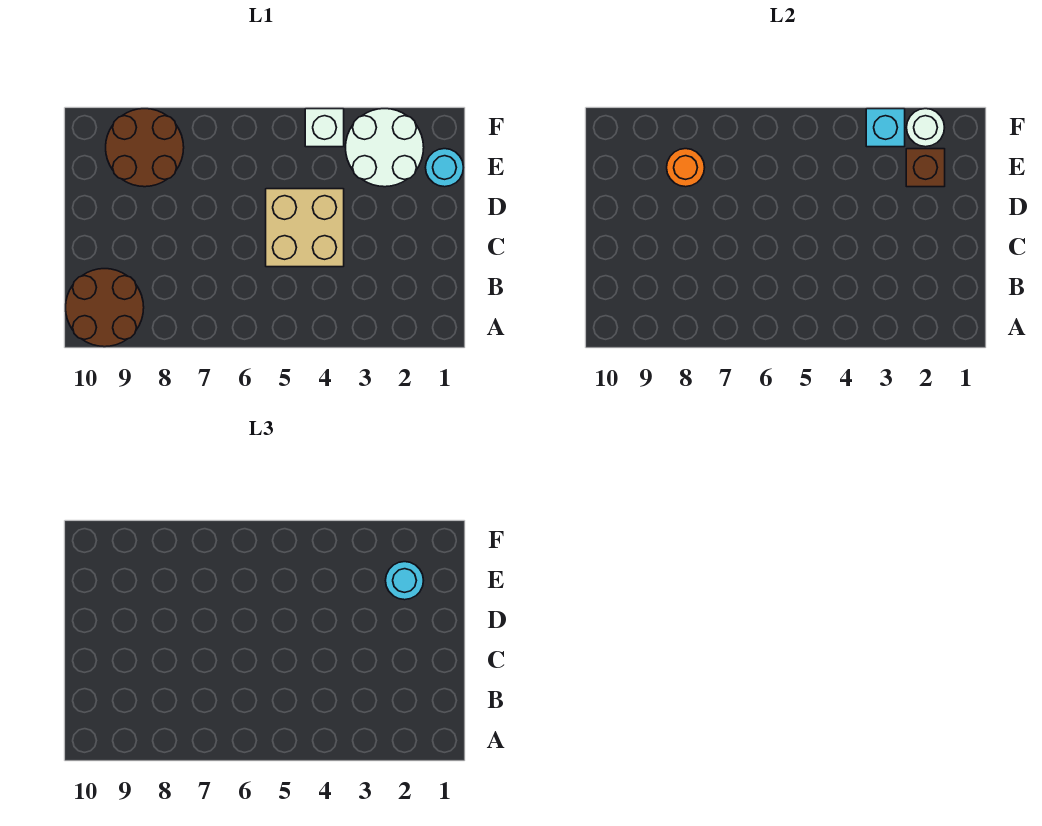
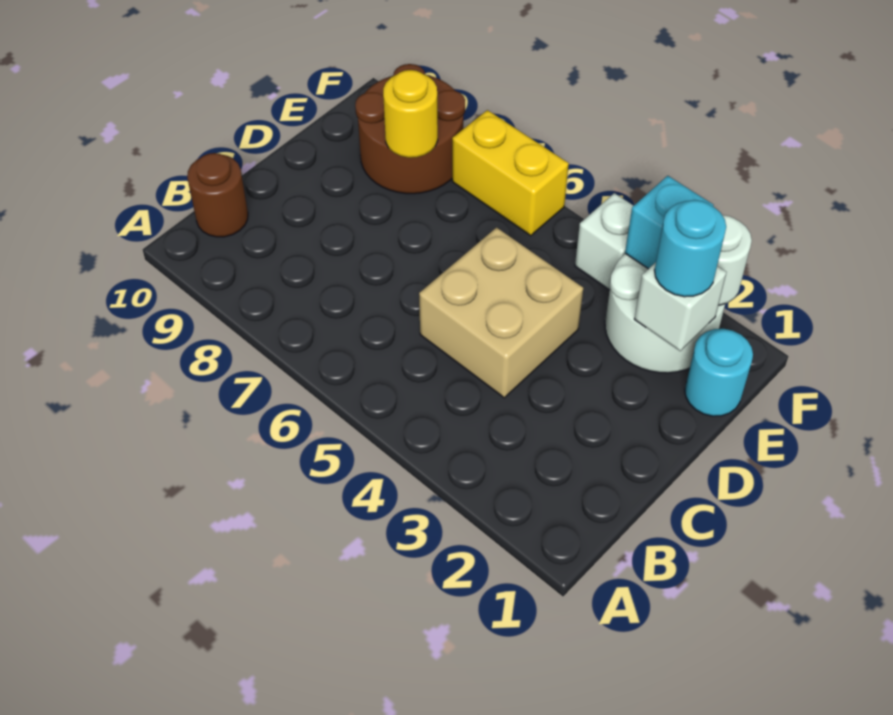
brown round brick A9:B10 level 1 -> brown round brick B10 level 1
brown brick E2 level 2 -> white brick E2 level 2
orange round brick E8 level 2 -> yellow round brick E8 level 2
none -> yellow brick F6:F7 level 1

